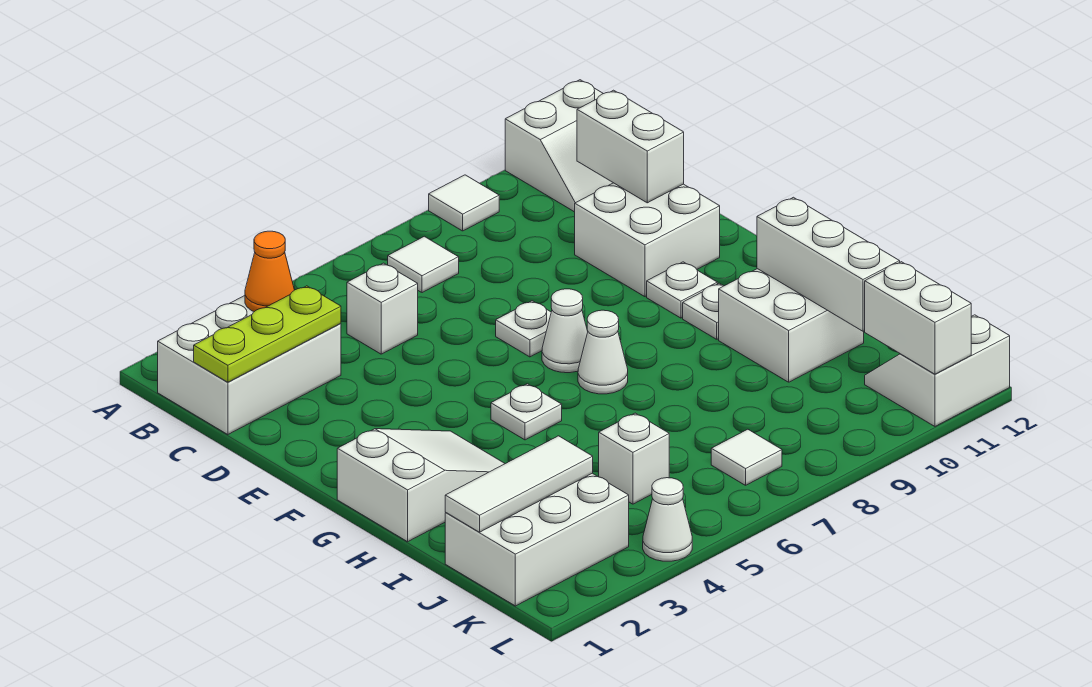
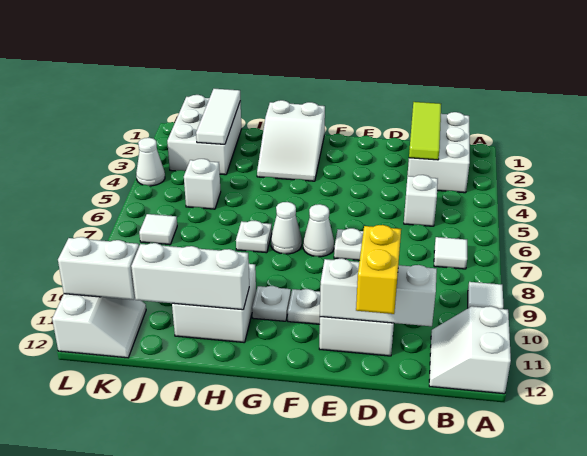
orange cone B3 level 2 -> none
lime plate C1:C3 level 2 -> lime tile C1:C3 level 2
white brick C11:D11 level 2 -> white brick C11:E11 level 2
none -> yellow brick D11:D12 level 3
white plate G5 level 1 -> white plate H7 level 1

